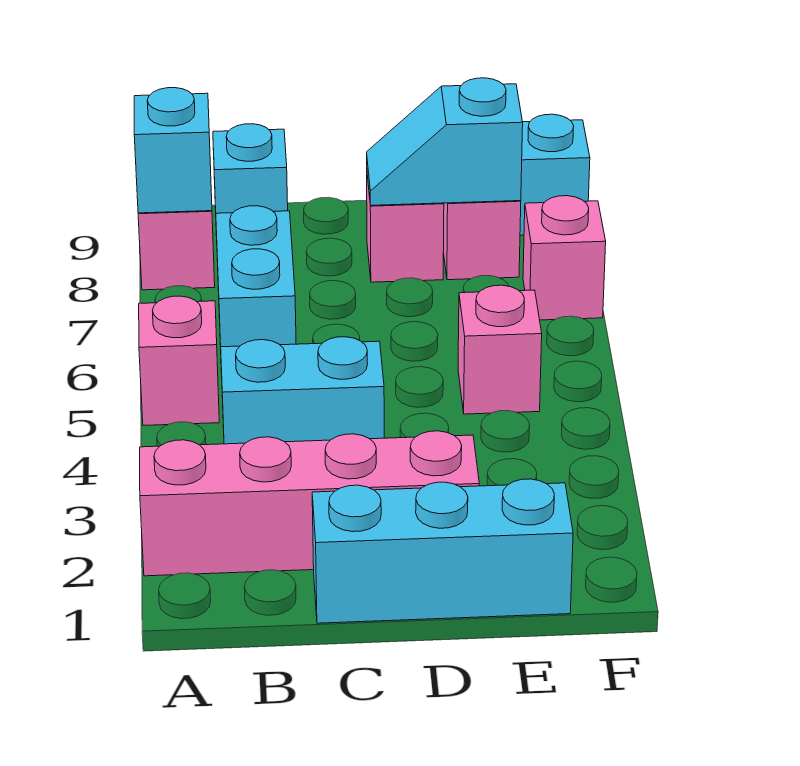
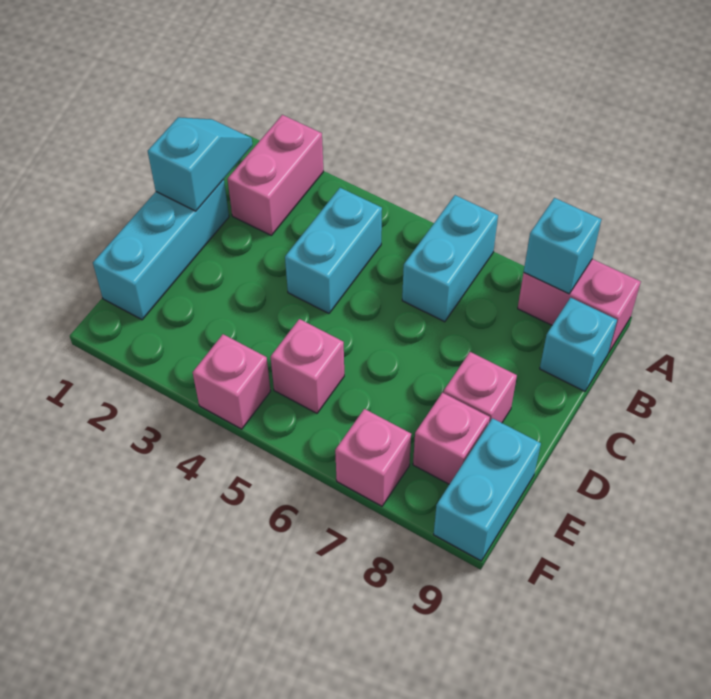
pink brick A2:D2 level 1 -> pink brick A2:B2 level 1
pink brick A5 level 1 -> pink brick F4 level 1
cyan brick B6:B7 level 1 -> cyan brick A6:B6 level 1
cyan slope D8:E8 level 2 top E -> cyan slope B1:C1 level 2 top C

